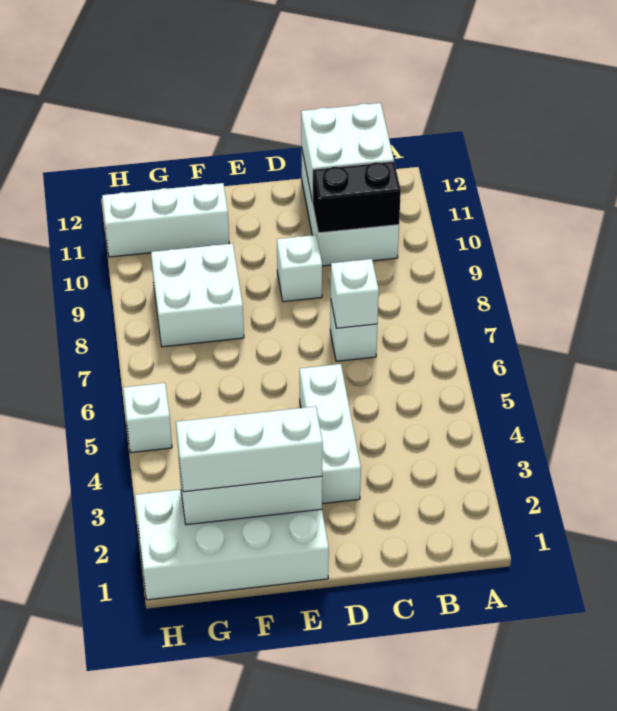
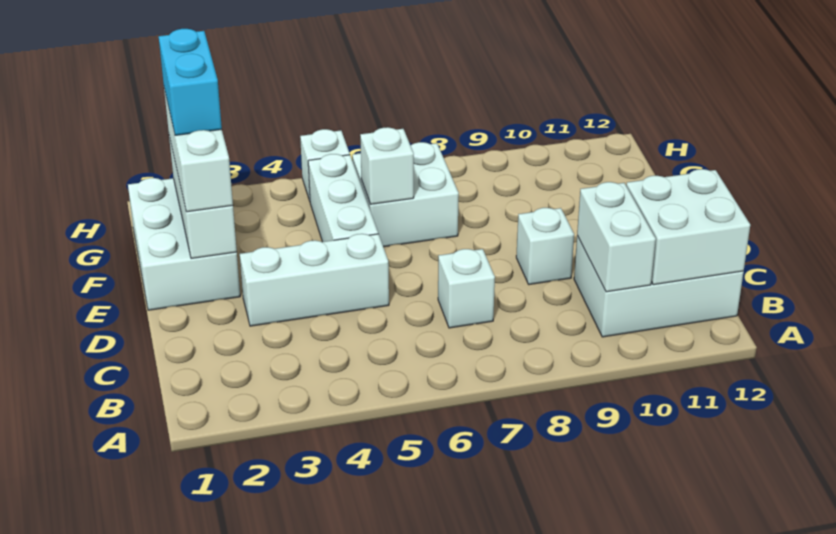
black brick B10:C10 level 2 -> white brick B10:C10 level 2
white brick C7 level 2 -> white brick F6 level 2
white brick E1:H2 level 1 -> white brick E1:G2 level 1
none -> cyan brick F2:G2 level 4
white brick F8:G9 level 1 -> white brick F6:G7 level 1
white brick F11:H11 level 1 -> white brick E5:G5 level 1

